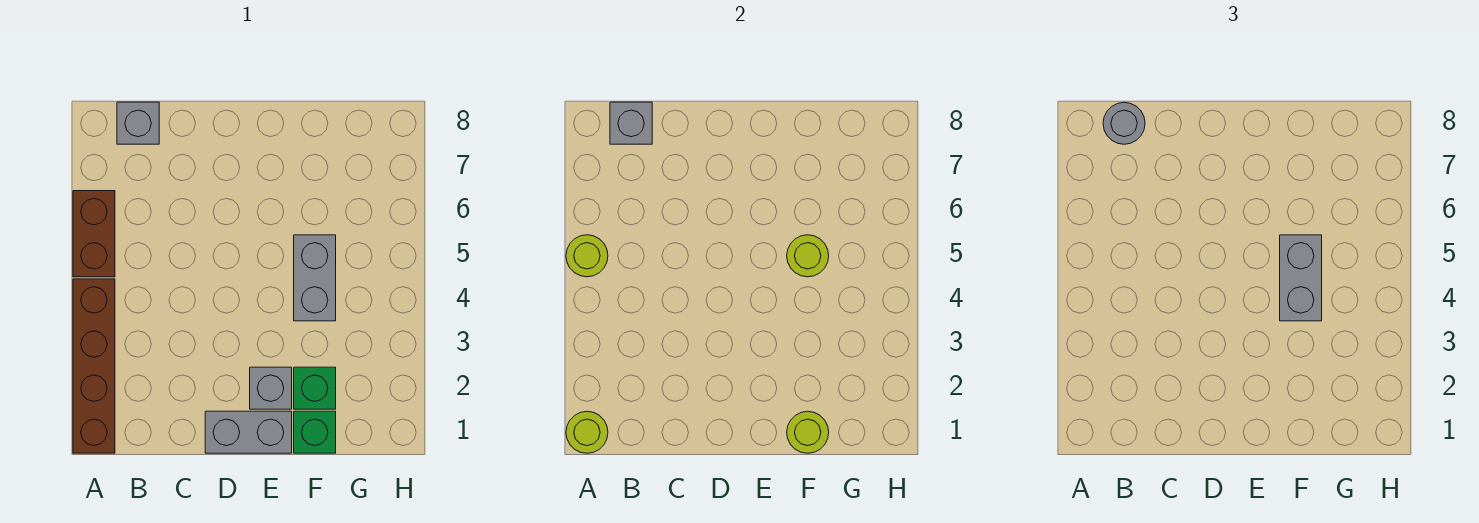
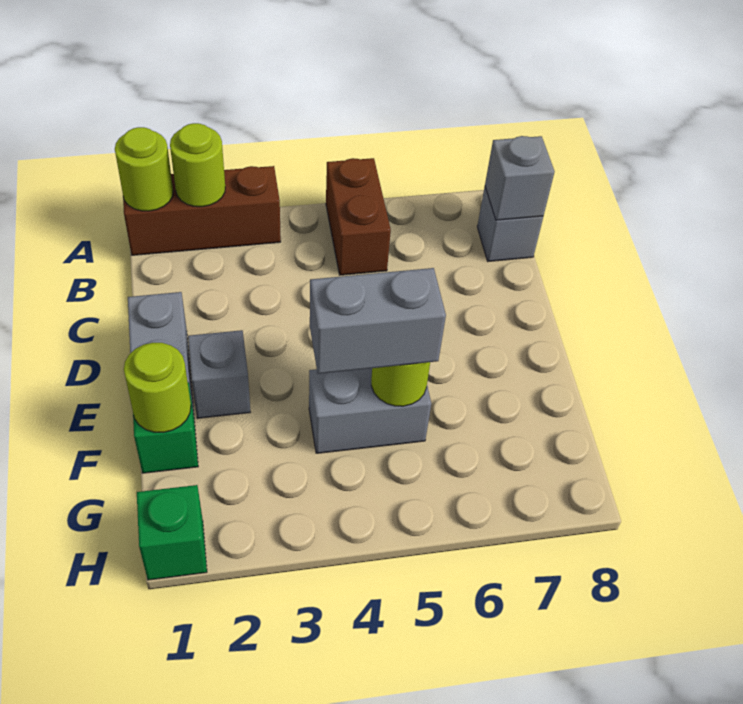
brown brick A1:A4 level 1 -> brown brick A1:A3 level 1
brown brick A5:A6 level 1 -> brown brick A5:B5 level 1
lime round brick A5 level 2 -> lime round brick A2 level 2
grey round brick B8 level 3 -> none
green brick F2 level 1 -> green brick H1 level 1

